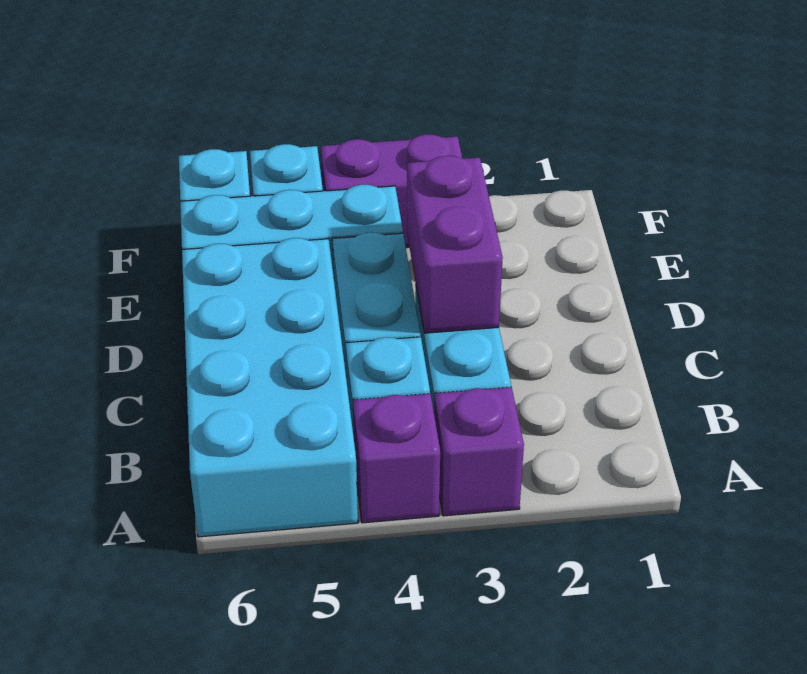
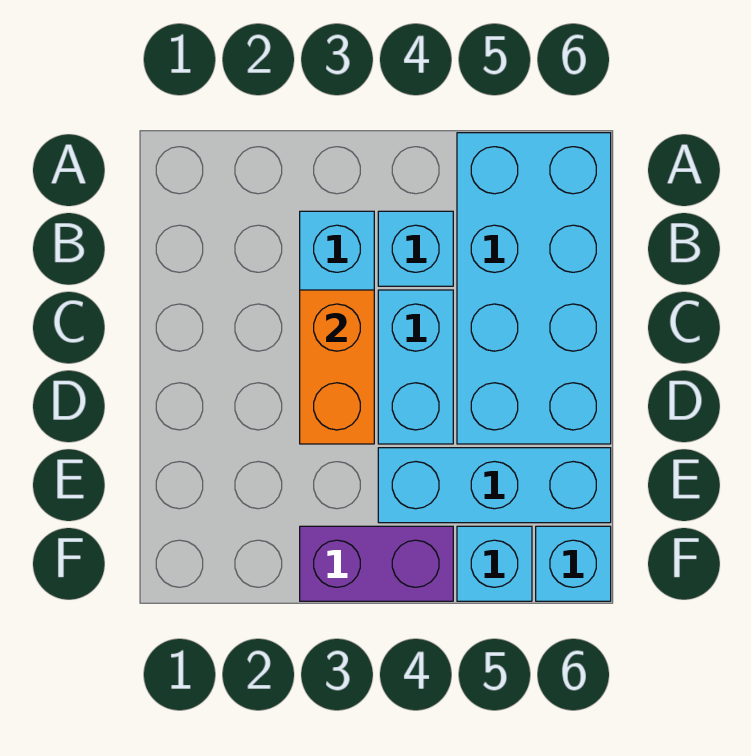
purple brick A3 level 1 -> none
purple brick A4 level 1 -> none
purple brick C3:D3 level 2 -> orange brick C3:D3 level 2

